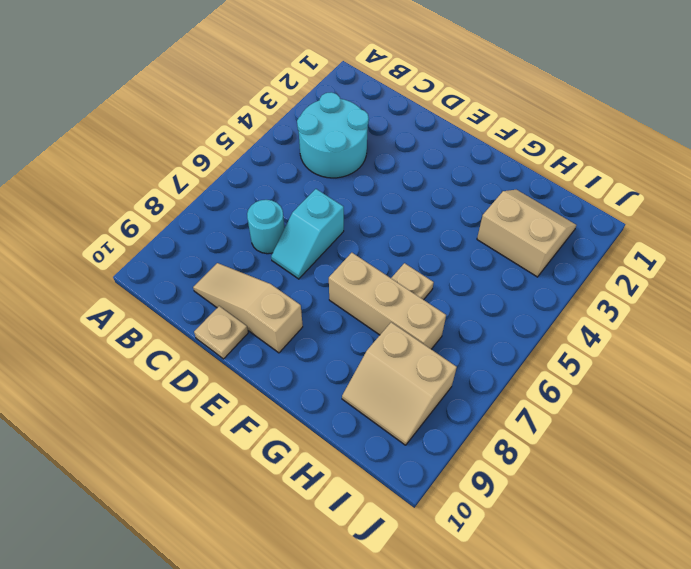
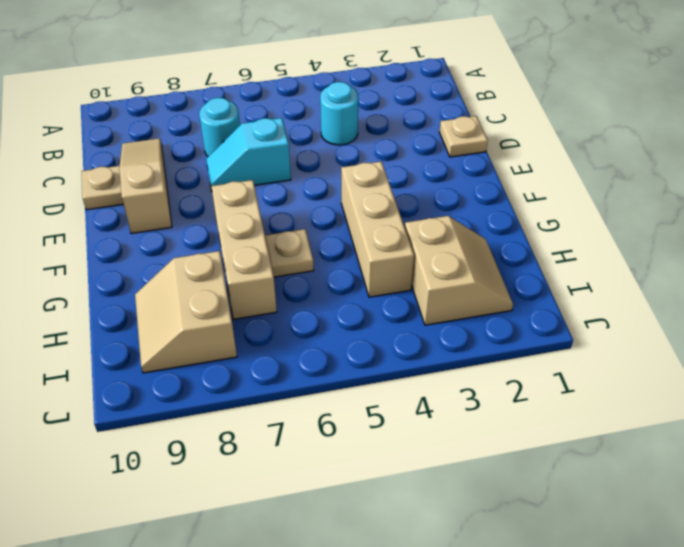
cyan round brick B3:C4 level 1 -> cyan round brick C4 level 1
none -> tan plate D1 level 1
none -> tan brick F4:H4 level 1

